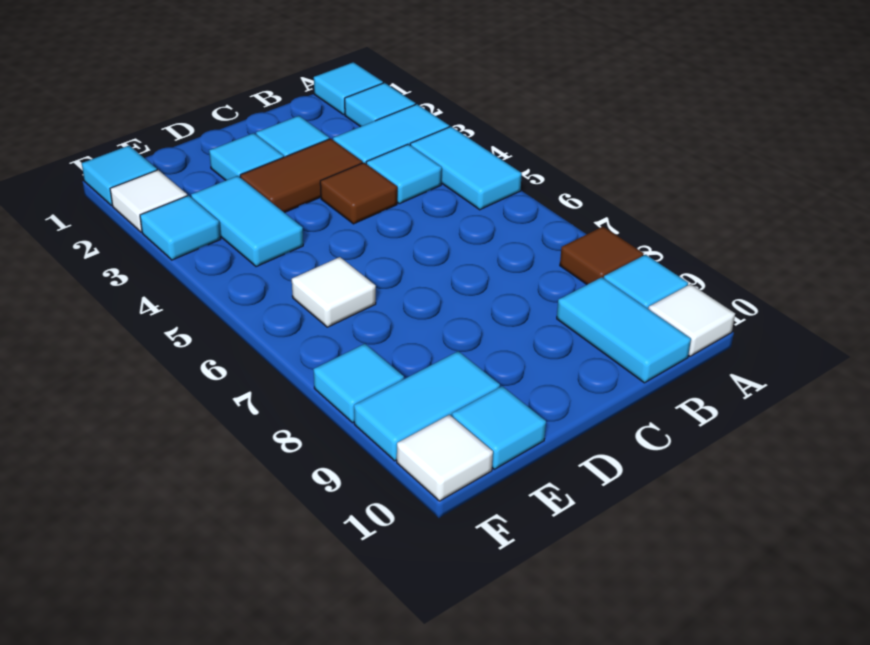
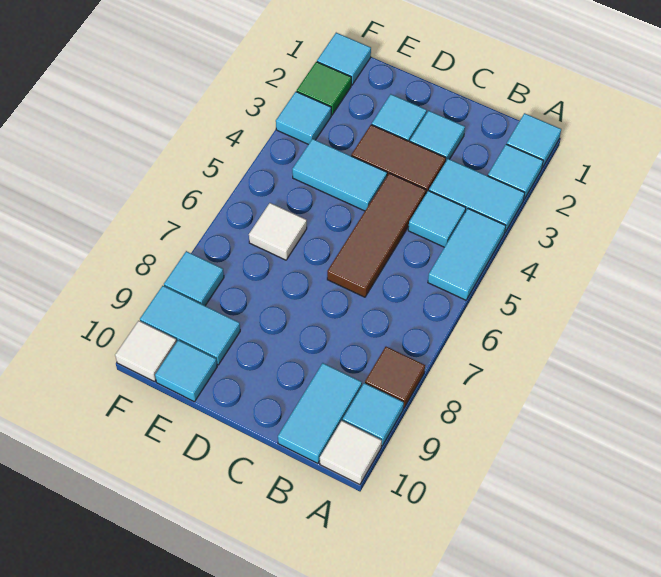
brown tile C4 level 1 -> brown tile C4:C6 level 1
cyan tile E3:E4 level 1 -> cyan tile D4:E4 level 1
white tile F2 level 1 -> green tile F2 level 1

